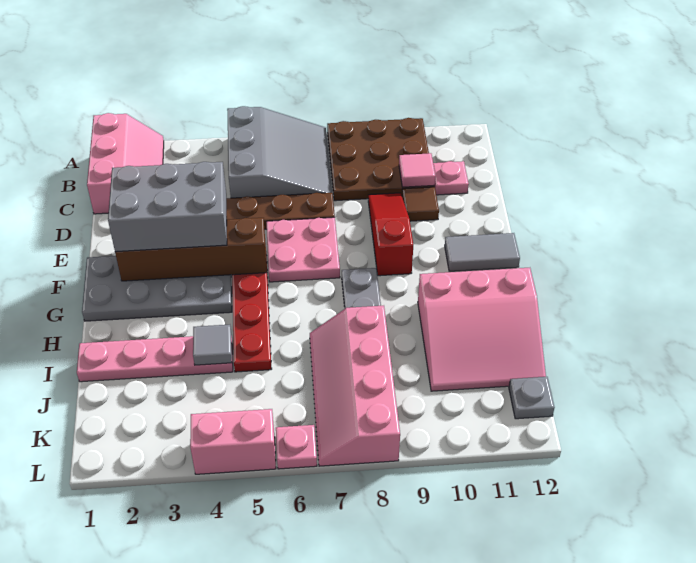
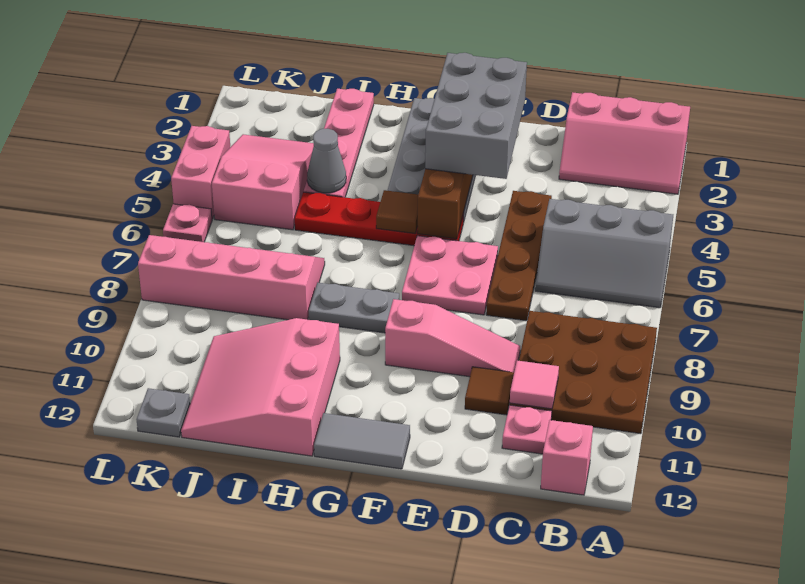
grey slope A5:C7 level 1 top 5 -> grey slope A5:C6 level 1 top 5
none -> pink brick B12 level 1
red slope D9:F9 level 1 top F -> pink slope D9:F9 level 1 top F
grey tile F11:F12 level 1 -> grey tile F12:G12 level 1
none -> brown tile G5 level 2
grey tile I4 level 2 -> grey cone I4 level 2
none -> pink slope J3:K5 level 1 top 5

